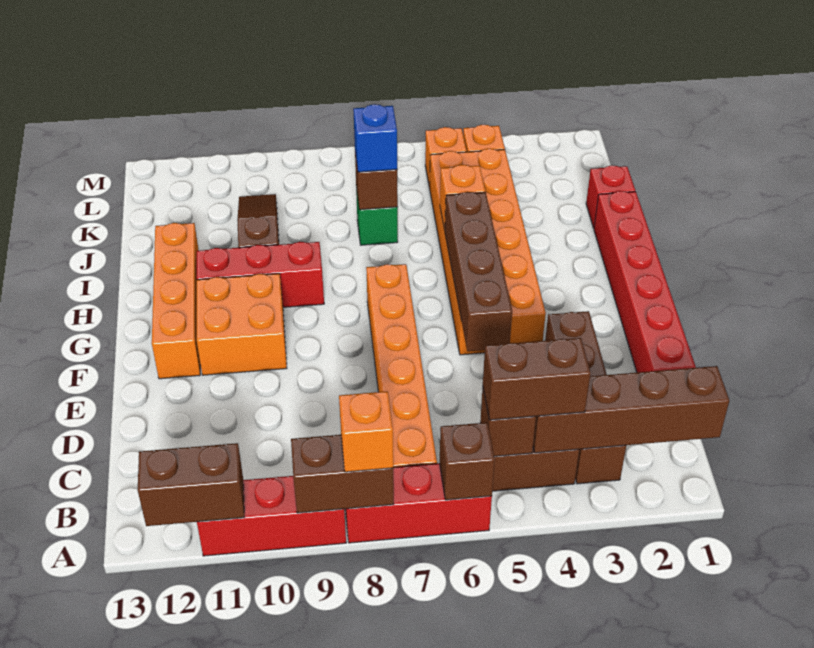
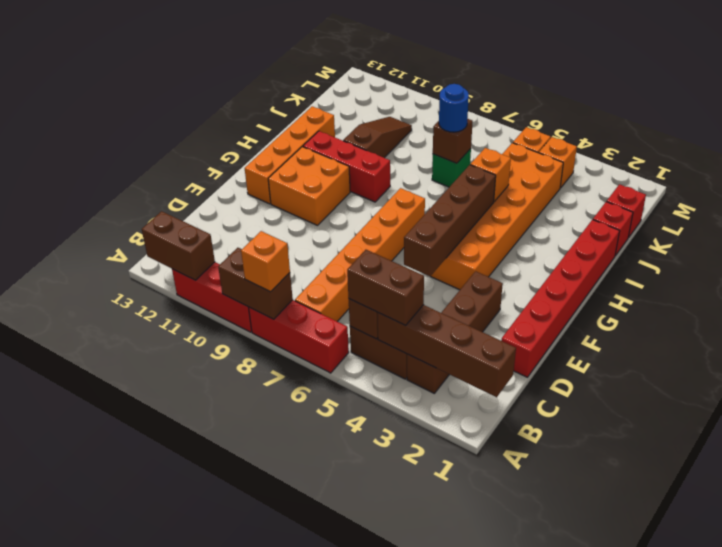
brown brick A6 level 2 -> none
blue brick J7 level 3 -> blue round brick J7 level 3
none -> red brick K1 level 1

